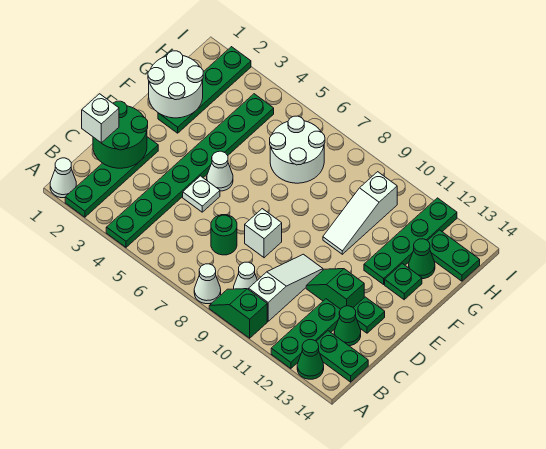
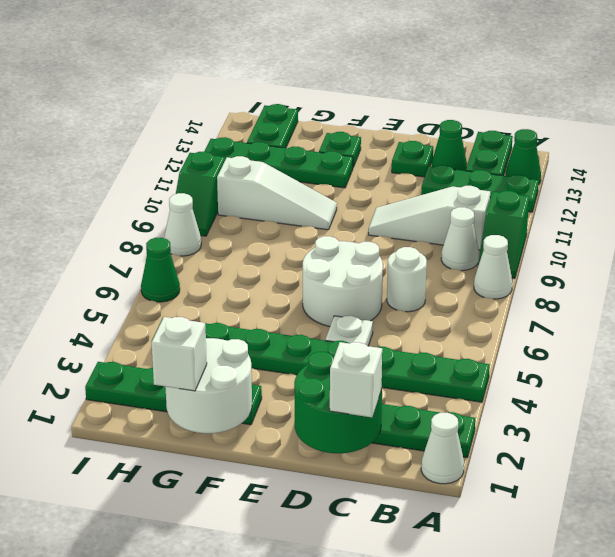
green round brick C7 level 1 -> white round brick C7 level 1
white brick D8 level 1 -> white brick G1 level 3
green slope D11:D12 level 1 top 12 -> green slope I9:I10 level 1 top 10
white cone E5 level 1 -> white cone I8 level 1
white round brick G6:H7 level 1 -> white round brick D6:E7 level 1
green cone G13 level 1 -> green cone I6 level 1

